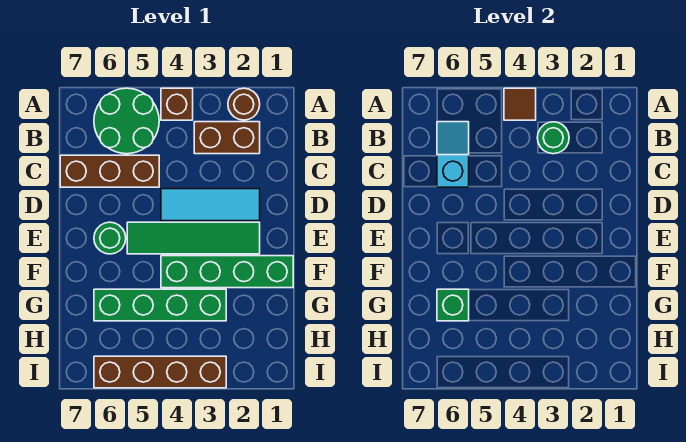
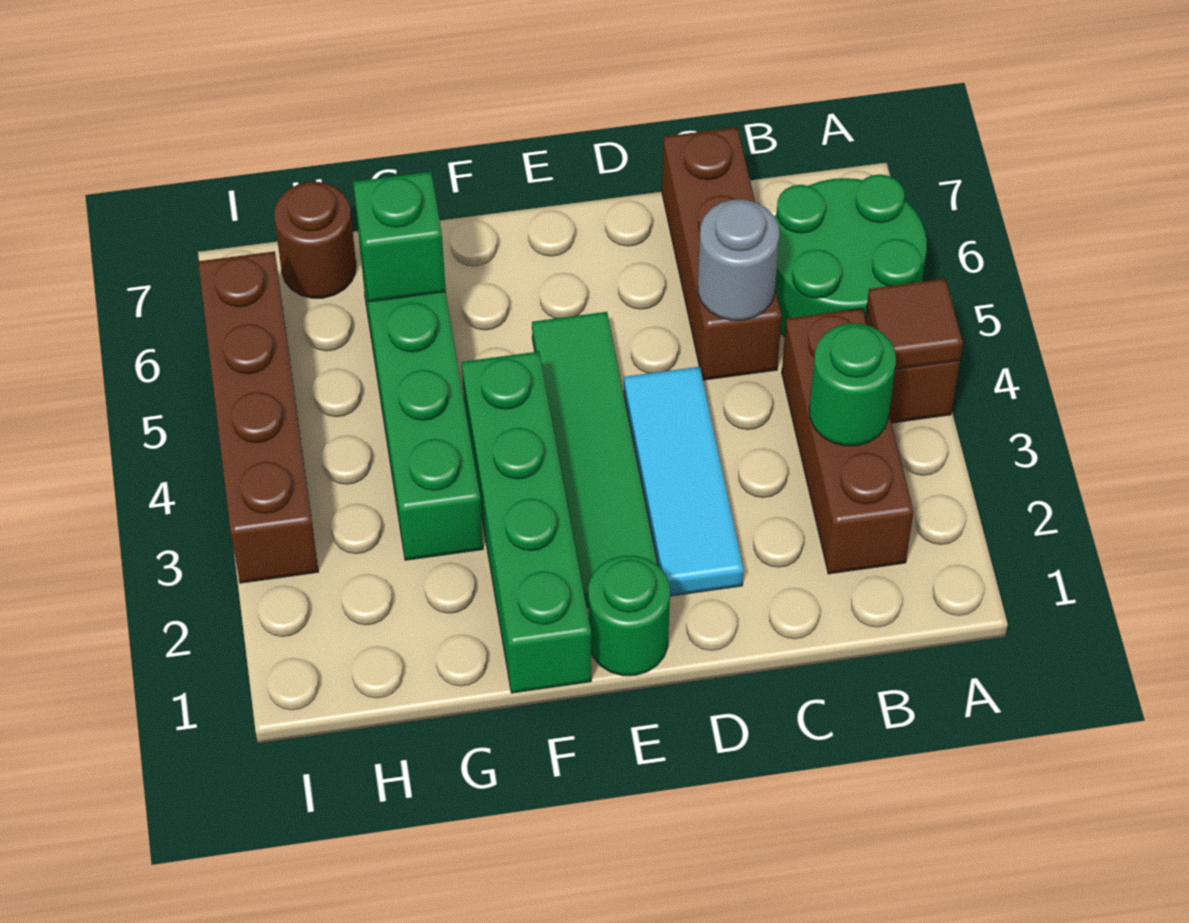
brown round brick A2 level 1 -> brown round brick H7 level 1
brown brick B2:B3 level 1 -> brown brick B2:B4 level 1
cyan slope B6:C6 level 2 top C -> none
none -> grey round brick C5 level 2
green round brick E6 level 1 -> green round brick E1 level 1

